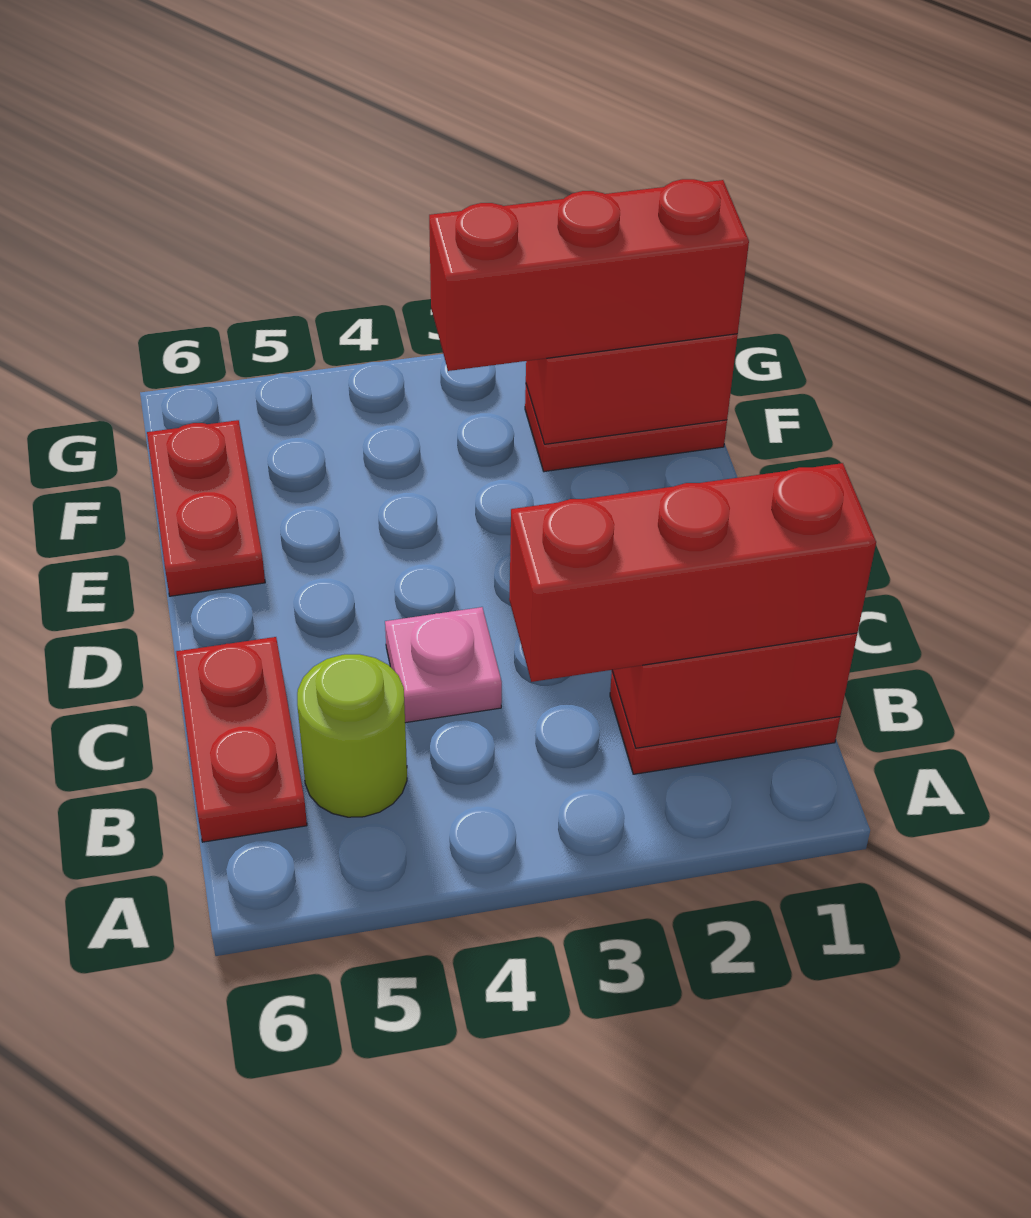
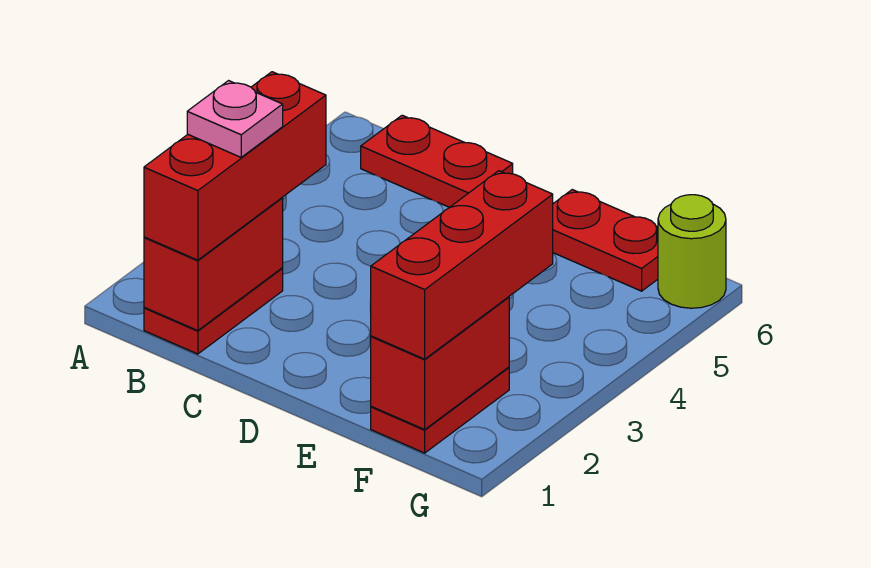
lime round brick B5 level 1 -> lime round brick G6 level 1
pink plate C4 level 1 -> pink plate B2 level 4

